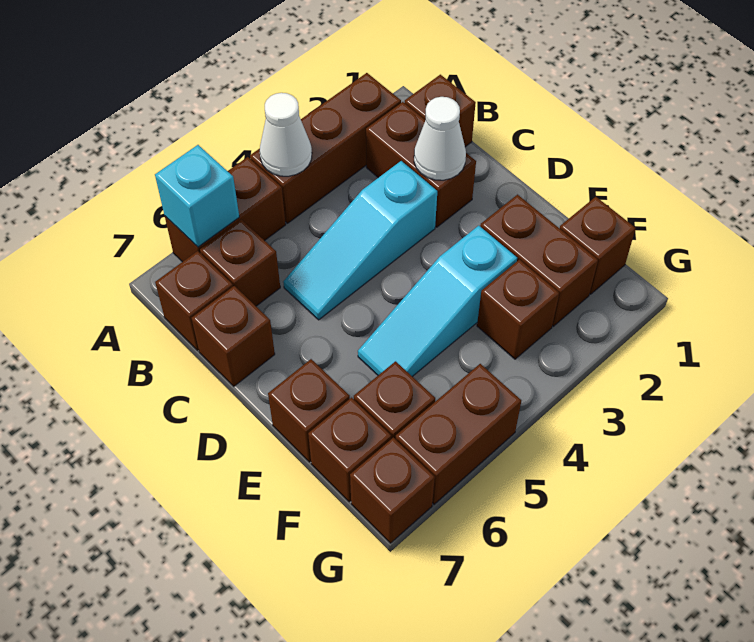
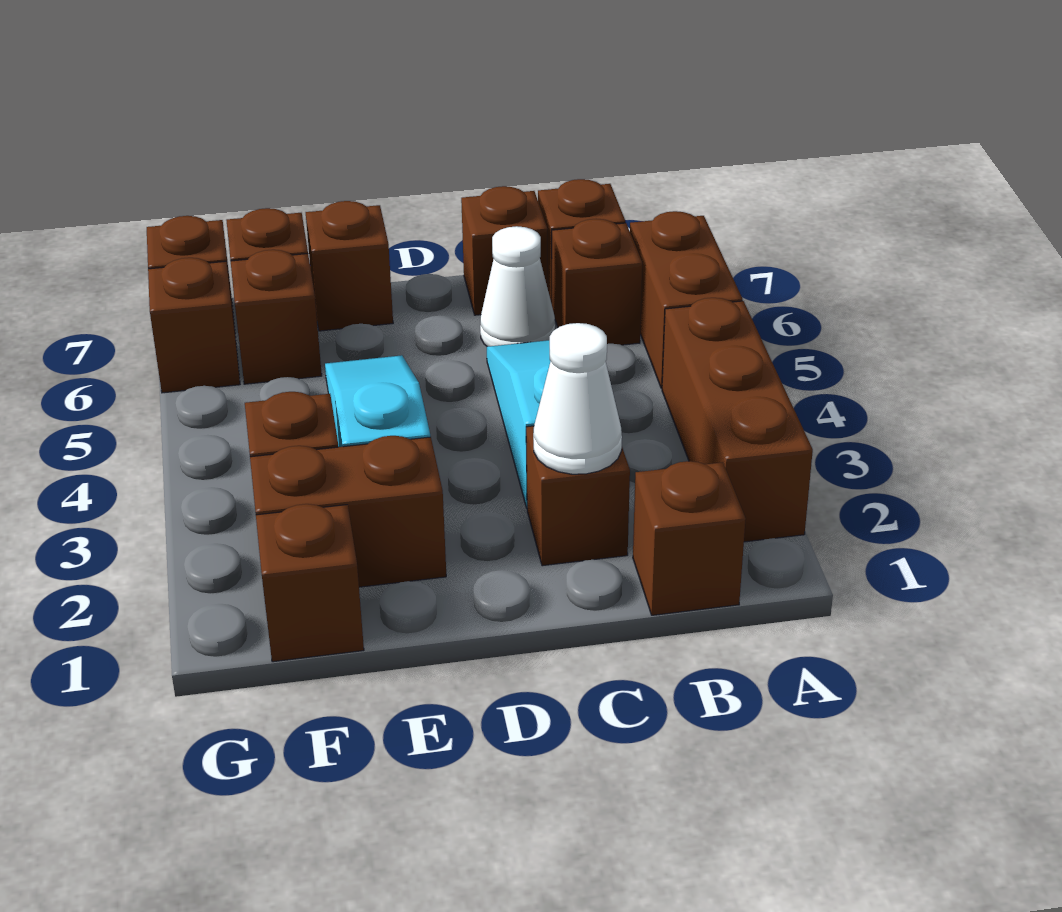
white cone A4 level 2 -> white cone C6 level 1
cyan brick A6 level 2 -> none
brown brick B2:C2 level 1 -> brown brick C2 level 1
brown brick G5:G6 level 1 -> brown brick G6 level 1

